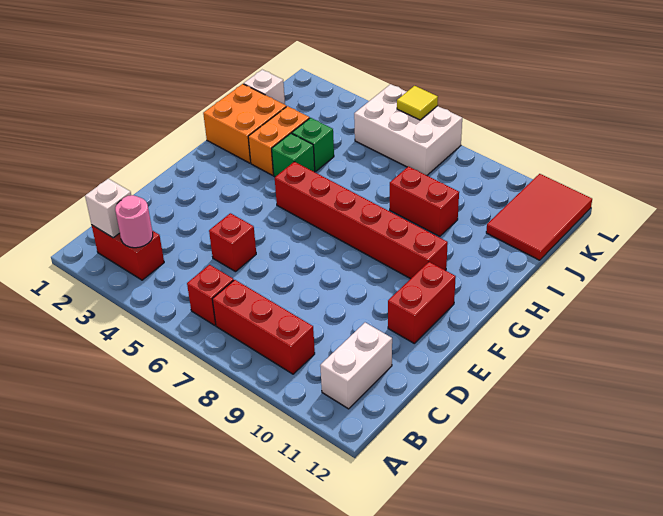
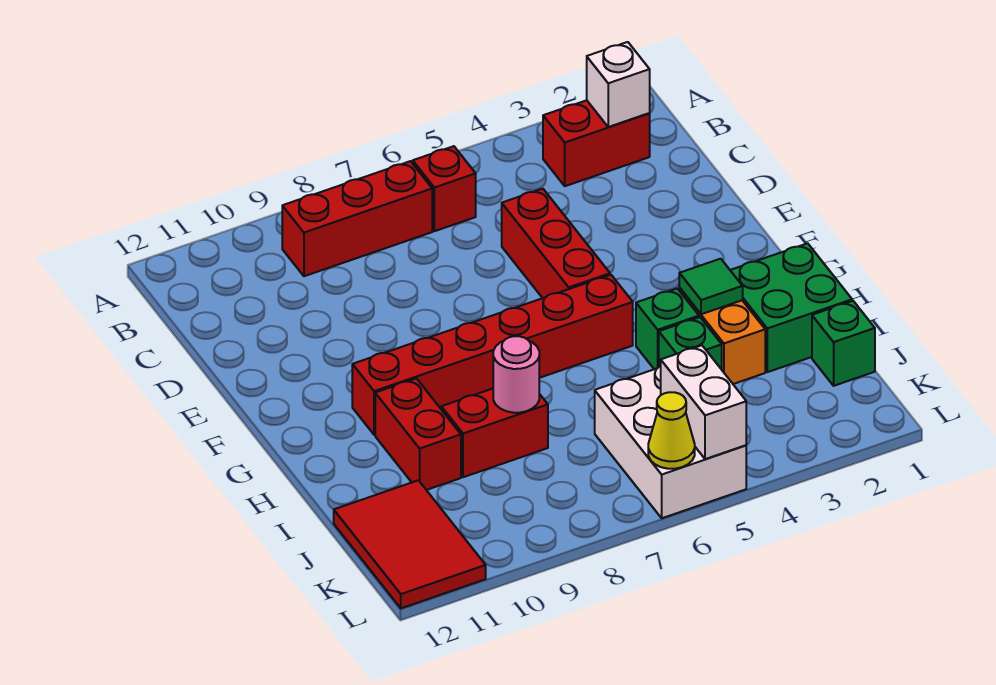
pink round brick B3 level 2 -> pink round brick I8 level 2
white brick B11:C11 level 1 -> white brick K5:L5 level 2
red brick D5 level 1 -> red brick D5:F5 level 1
red brick E11:F11 level 1 -> red brick H10:I10 level 1
orange brick H1:I2 level 1 -> green brick H1:I2 level 1
none -> green tile H3 level 2
white brick J1 level 1 -> green brick J1 level 1
white brick K5:L7 level 1 -> white brick J5:L6 level 1
yellow tile L6 level 2 -> yellow cone L6 level 2

